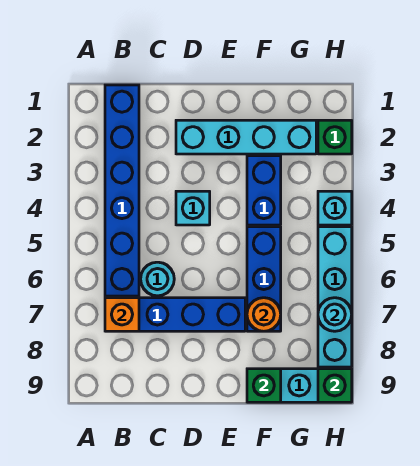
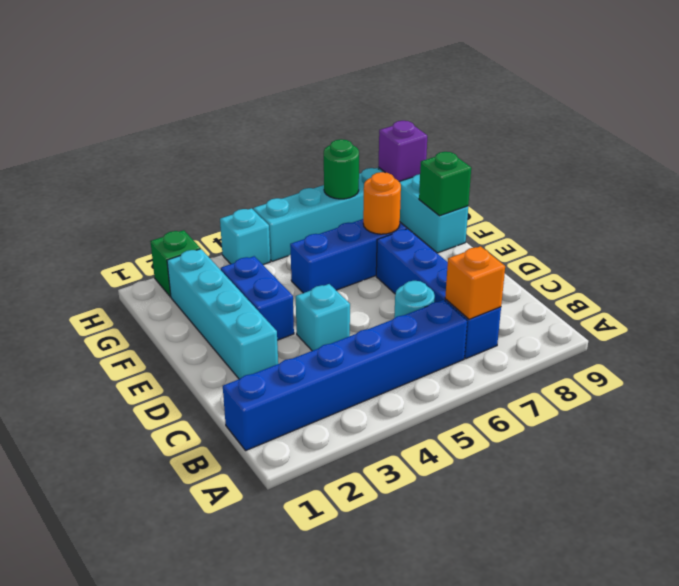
blue brick F3:F4 level 1 -> blue brick E3:F3 level 1
cyan round brick H7 level 2 -> green round brick H7 level 2
green brick H9 level 2 -> purple brick H9 level 2

